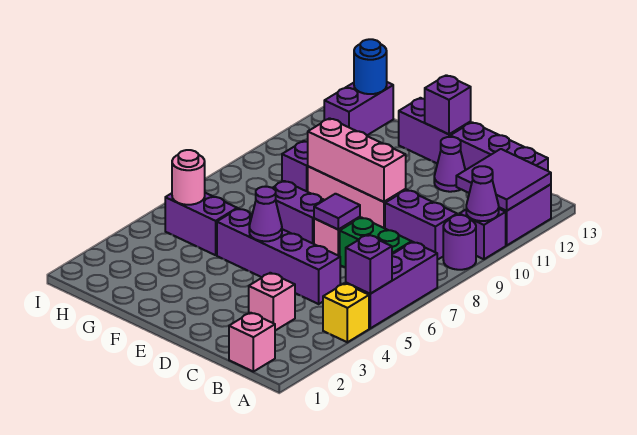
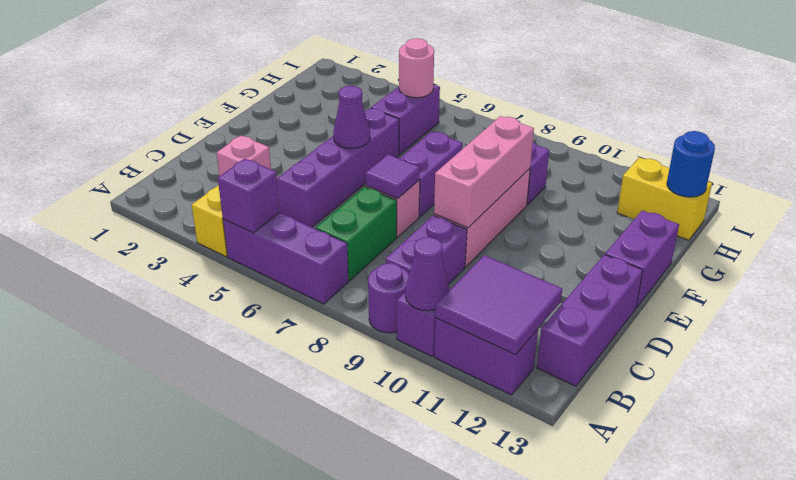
pink brick B1 level 1 -> none
purple cone D12 level 1 -> none
purple brick E13 level 2 -> none
purple brick H12:H13 level 1 -> yellow brick H12:H13 level 1

